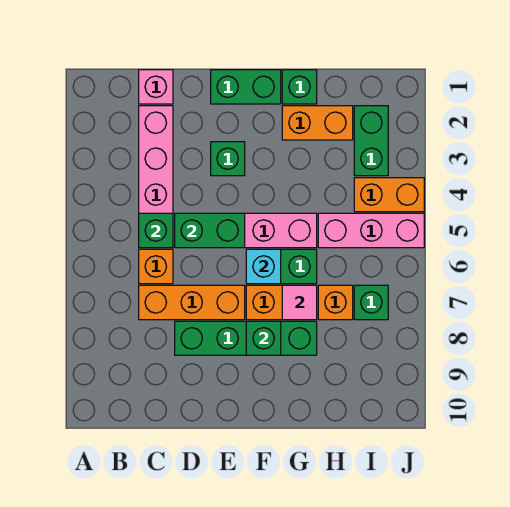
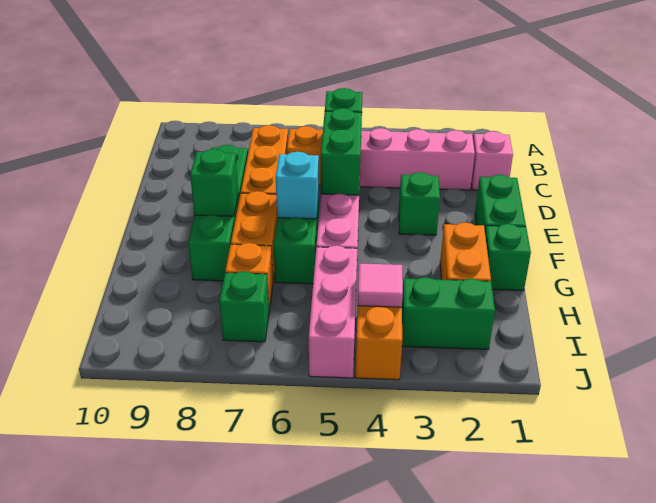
pink tile G7 level 2 -> pink tile I4 level 2

